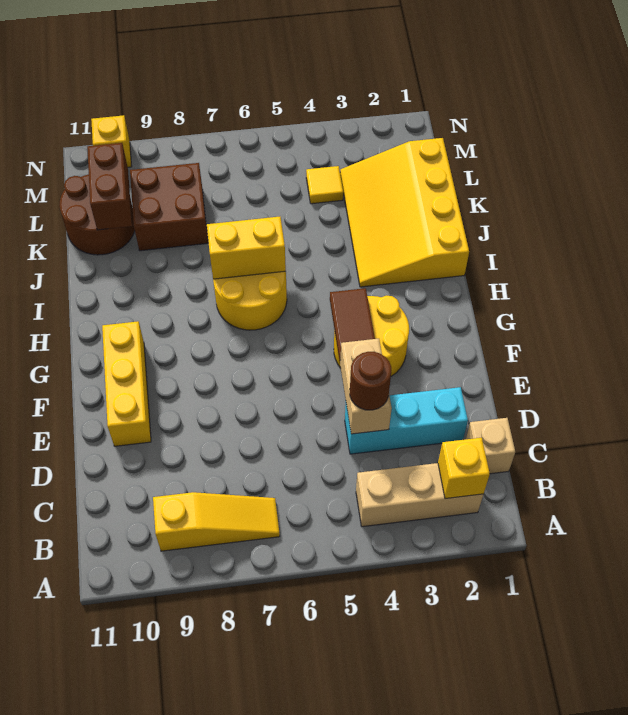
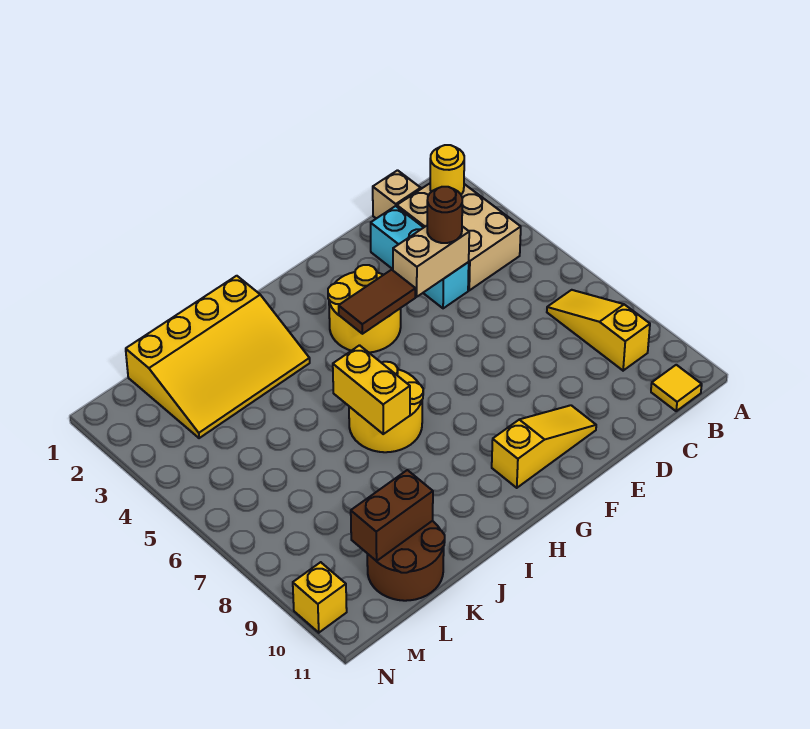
tan brick B2:B4 level 1 -> tan brick B2:C4 level 1
yellow brick B2 level 2 -> yellow round brick B2 level 2
yellow brick E10:G10 level 1 -> yellow slope E10:G10 level 1 top G
brown brick K8:L9 level 1 -> none
yellow tile L4 level 1 -> yellow tile B11 level 1

